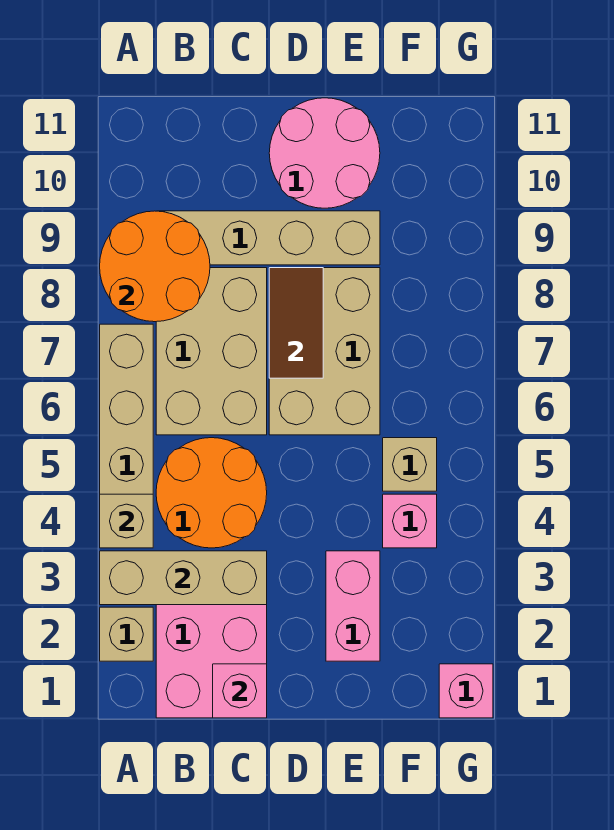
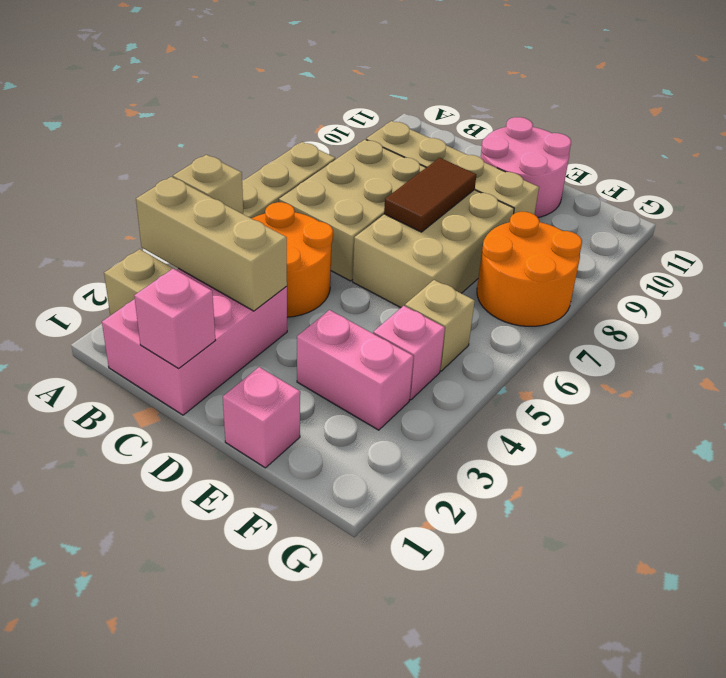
orange round brick A8:B9 level 2 -> orange round brick F7:G8 level 1
pink brick E2:E3 level 1 -> pink brick E3:F3 level 1
pink brick G1 level 1 -> pink brick E1 level 1

